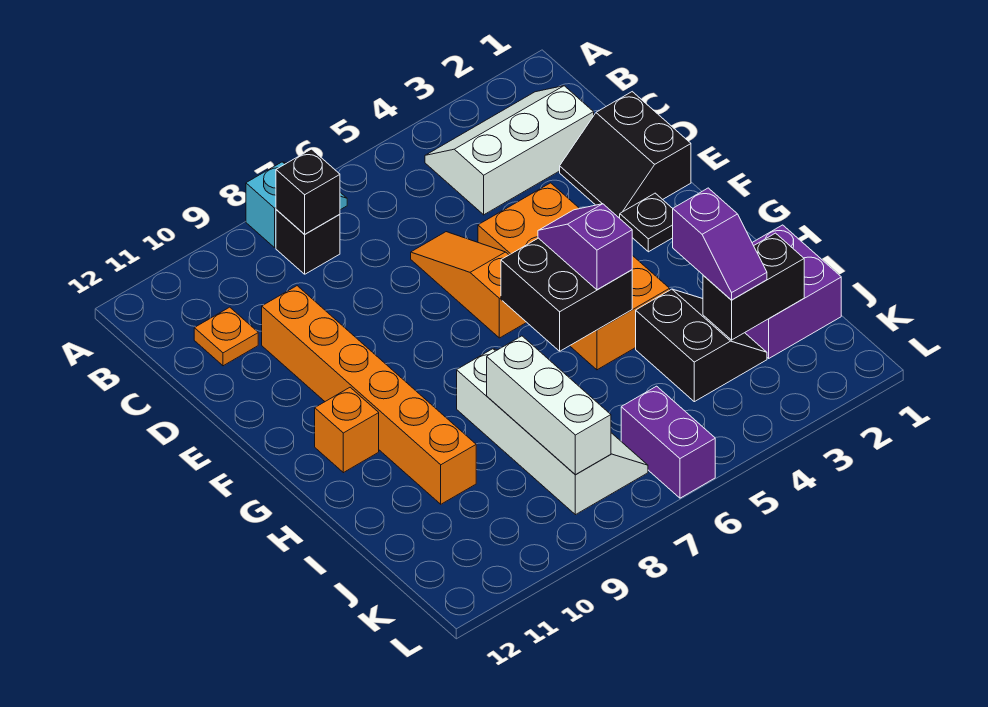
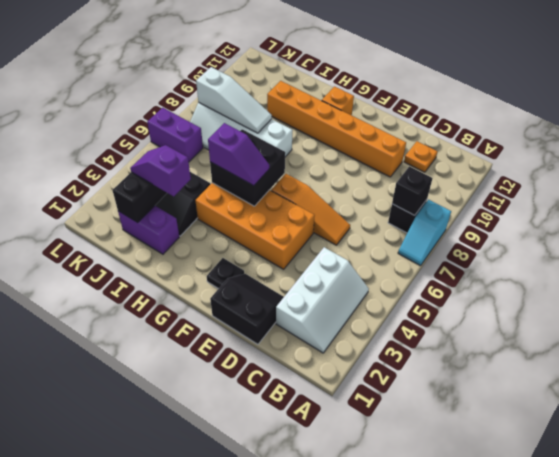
purple brick I1:J2 level 1 -> purple brick I2:J2 level 1
white brick I8:K8 level 2 -> white slope I8:K8 level 2 top K

